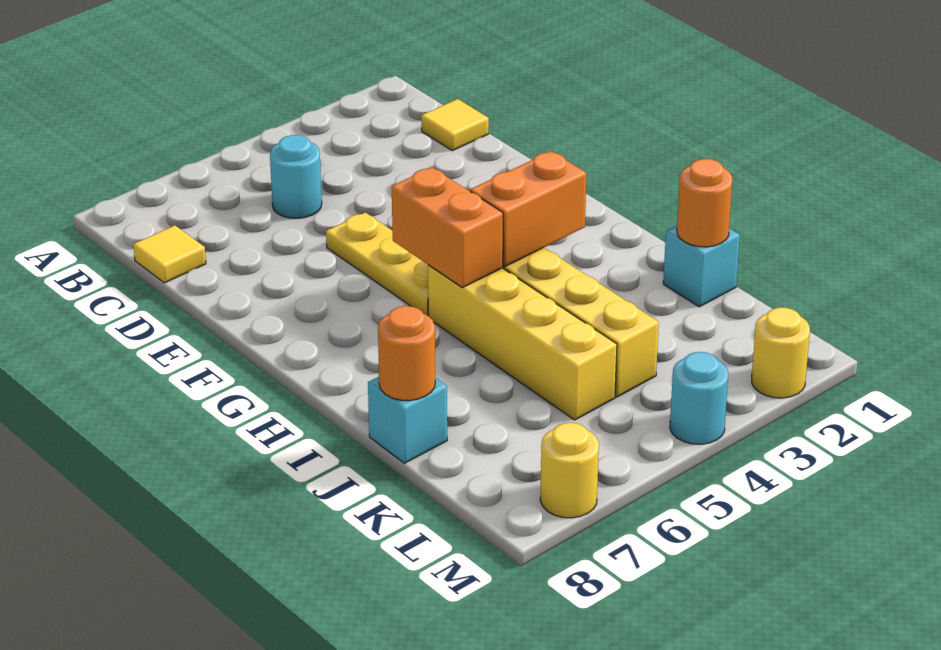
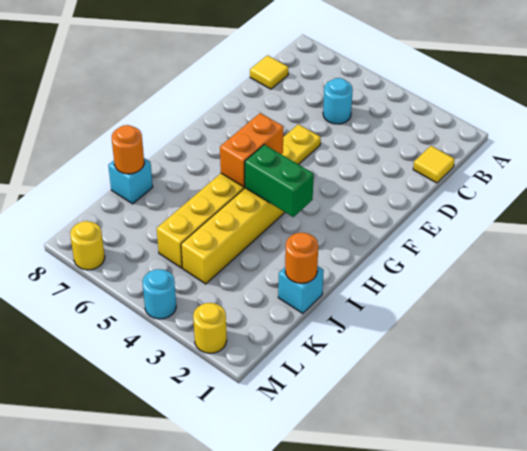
orange brick H3:H4 level 2 -> green brick H3:H4 level 2

